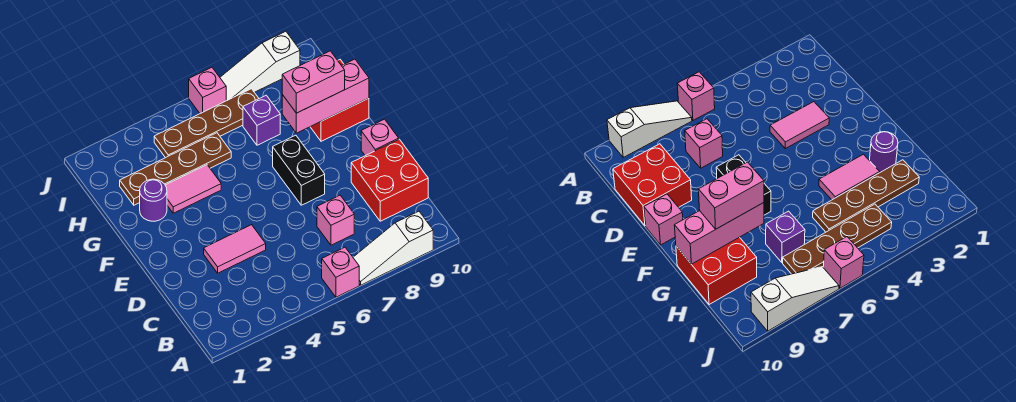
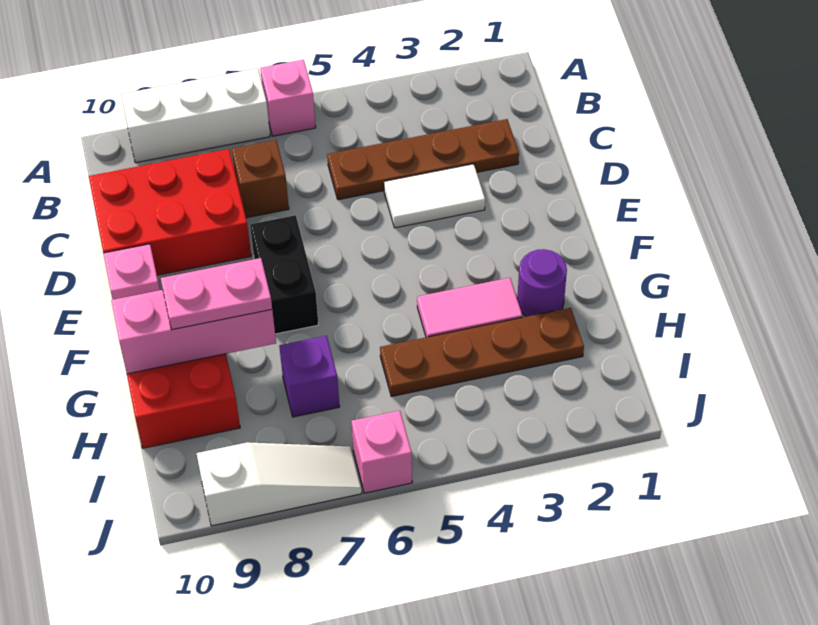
white slope A7:A9 level 1 top 9 -> white brick A7:A9 level 1
pink brick C7 level 1 -> brown brick C7 level 1
red brick C9:D10 level 1 -> red brick C8:D10 level 1
pink tile D3:D4 level 1 -> white tile D3:D4 level 1
pink brick G8:G9 level 3 -> pink plate G8:G9 level 3
brown plate I4:I7 level 1 -> brown plate C2:C5 level 1

